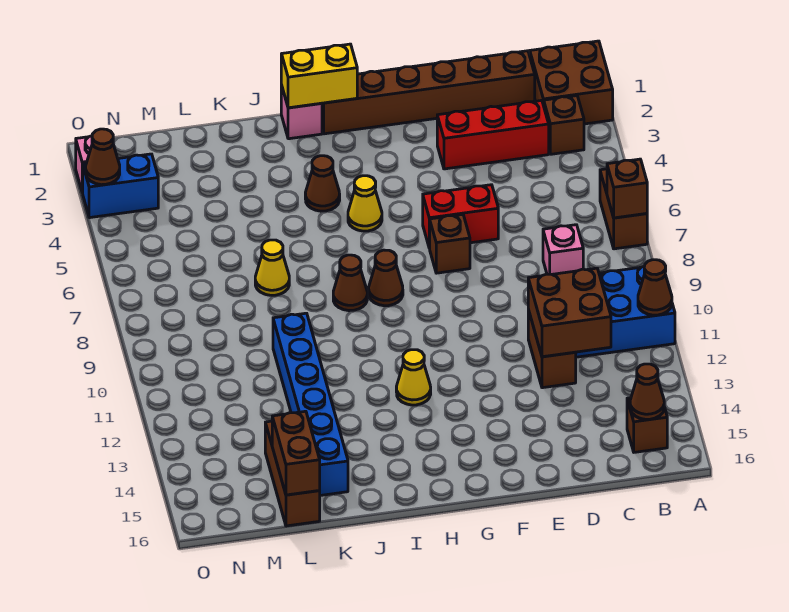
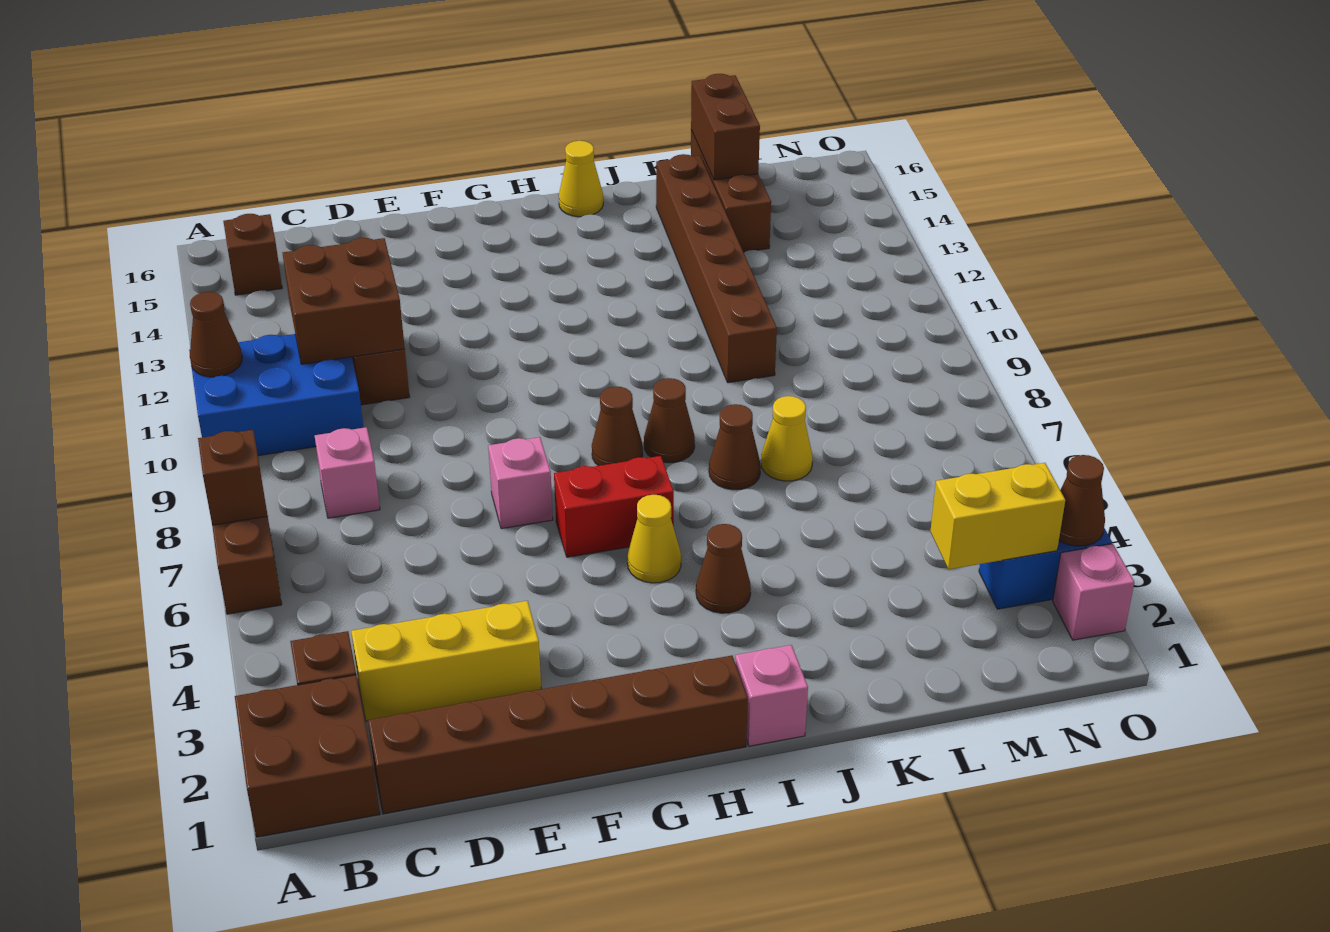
brown cone B15 level 2 -> brown cone J7 level 1
red brick C3:E3 level 1 -> yellow brick C3:E3 level 1
red brick E6:F6 level 1 -> red brick G6:H6 level 1
brown brick F7 level 1 -> pink brick F7 level 1
yellow brick H1:I1 level 2 -> yellow brick M3:N3 level 2
yellow cone H12 level 1 -> yellow cone I16 level 1
blue brick K10:K15 level 1 -> brown brick K10:K15 level 1

